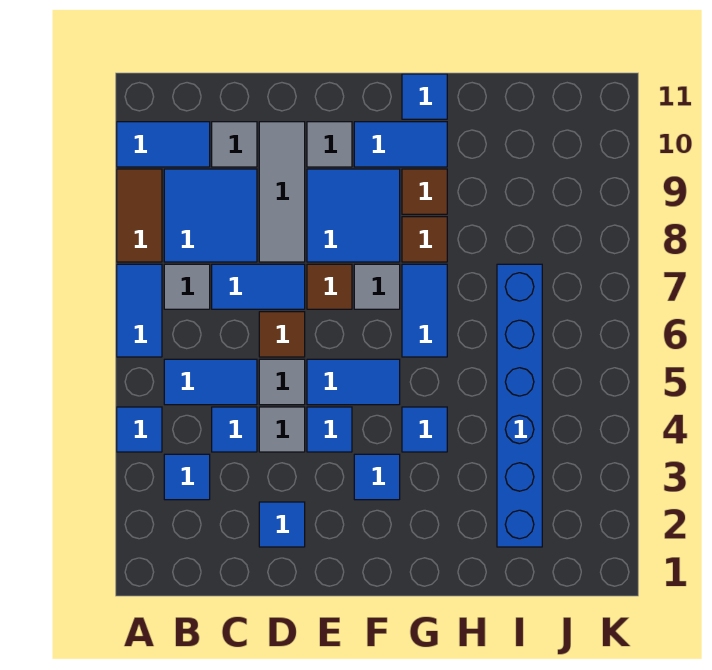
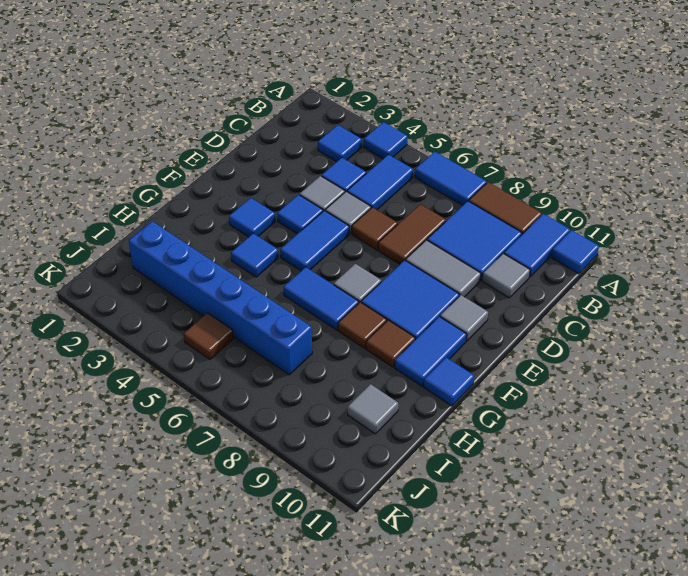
grey tile B7 level 1 -> grey tile I10 level 1
blue tile C7:D7 level 1 -> brown tile C7:D7 level 1
blue tile D2 level 1 -> blue tile A11 level 1
grey tile D8:D10 level 1 -> grey tile D8:D9 level 1
brown tile E7 level 1 -> brown tile J5 level 1

